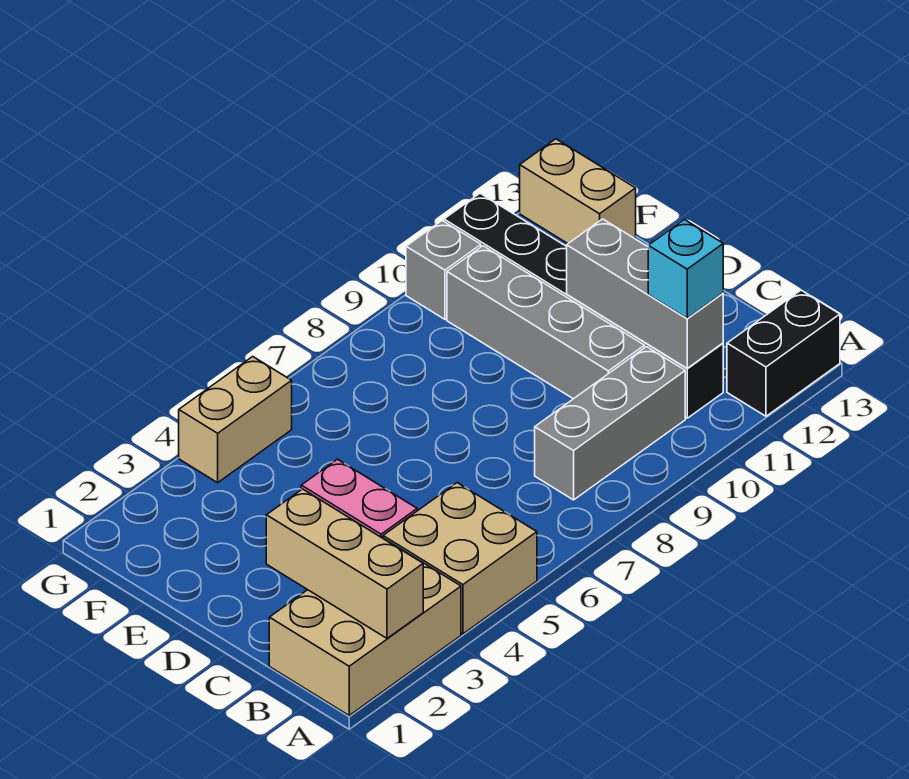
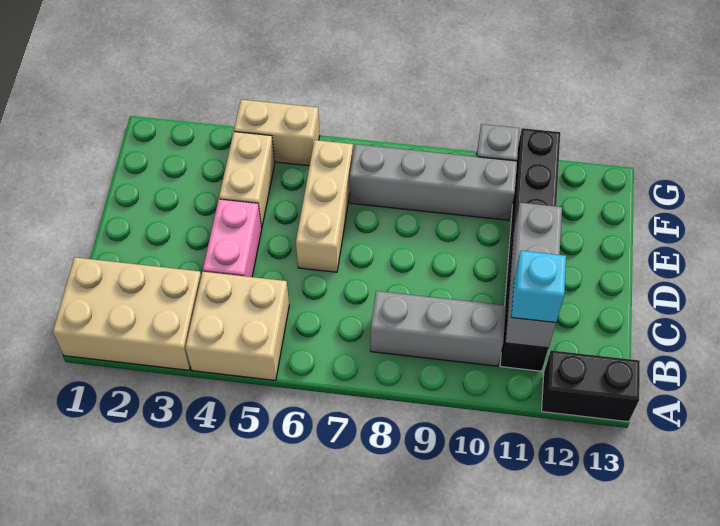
tan brick A2:C2 level 2 -> tan brick D6:F6 level 1
grey brick C10:F10 level 1 -> grey brick F7:F10 level 1
tan brick F13:G13 level 1 -> tan brick E4:F4 level 1

